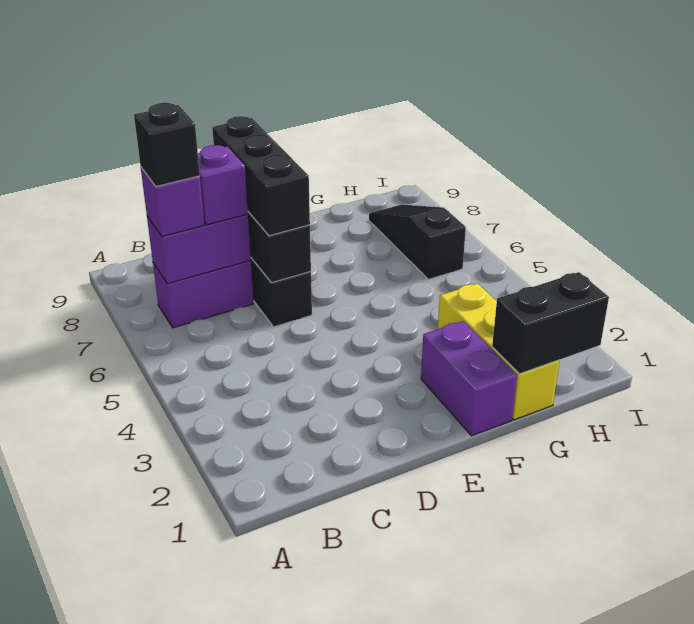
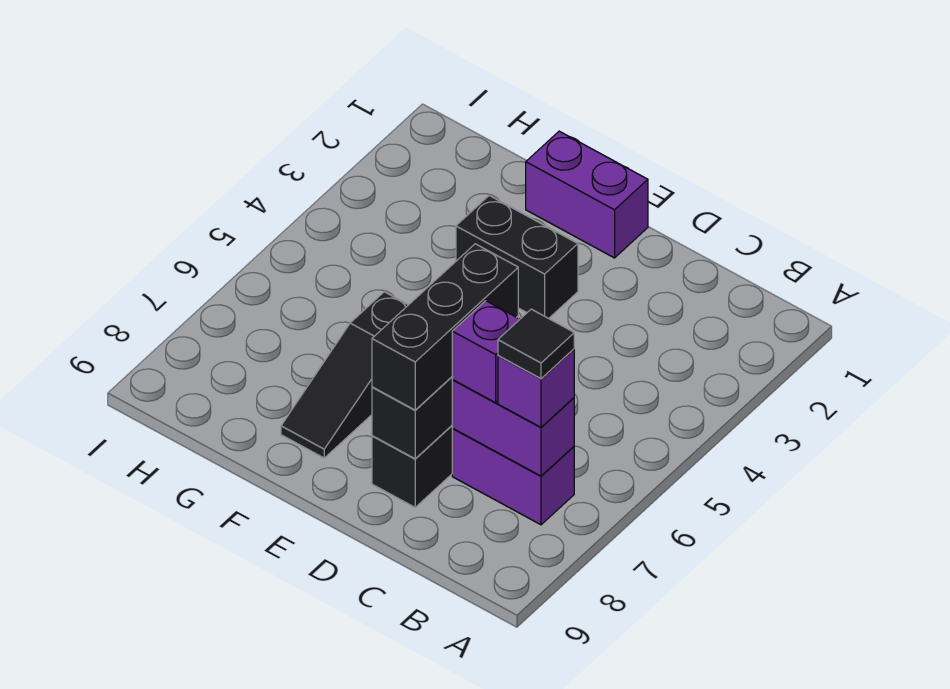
black brick B7 level 4 -> black tile B7 level 4
purple brick F1:F2 level 1 -> purple brick E1:F1 level 1
yellow brick G1:G3 level 1 -> none
black brick G1:H1 level 2 -> black brick E3:F3 level 1
black slope H6:H8 level 1 top 6 -> black slope F6:F8 level 1 top 6

